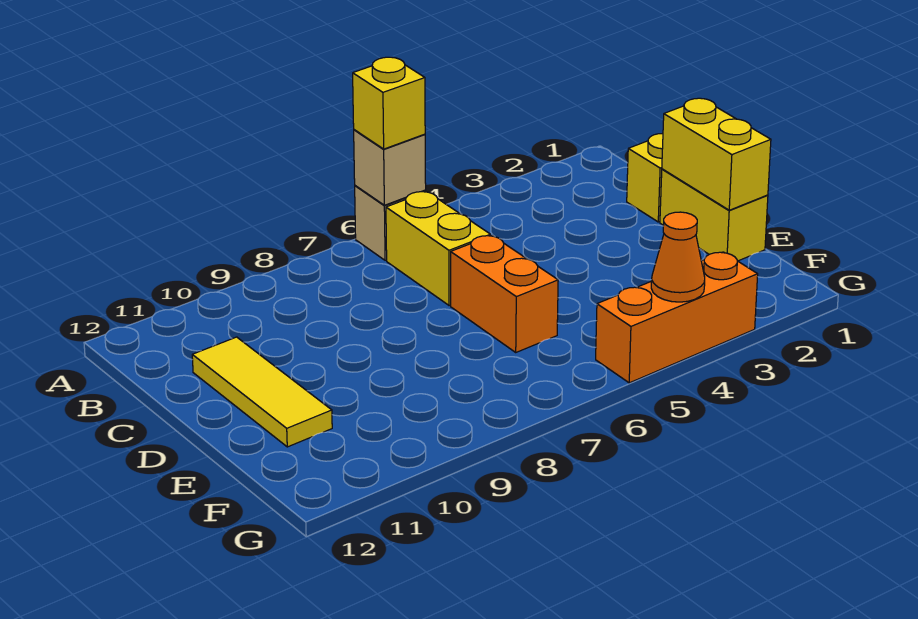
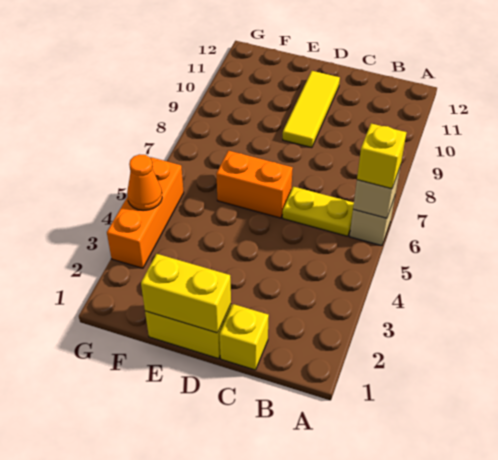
yellow brick B6:C6 level 1 -> yellow plate B6:C6 level 1
yellow tile C11:E11 level 1 -> yellow tile D9:D11 level 1

